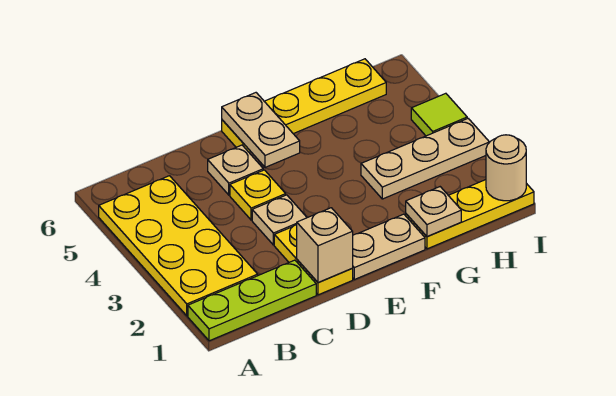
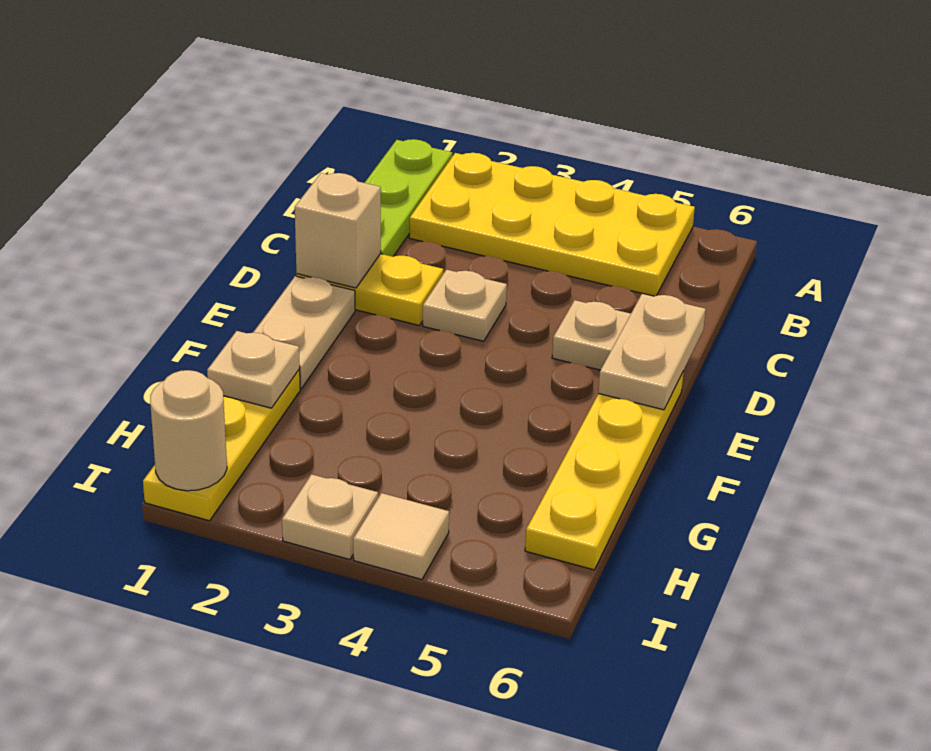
yellow plate D4 level 1 -> none
tan plate E5:E6 level 2 -> tan plate D6:E6 level 2
tan plate G3:I3 level 1 -> tan plate I3 level 1
lime tile I4 level 1 -> tan tile I4 level 1

